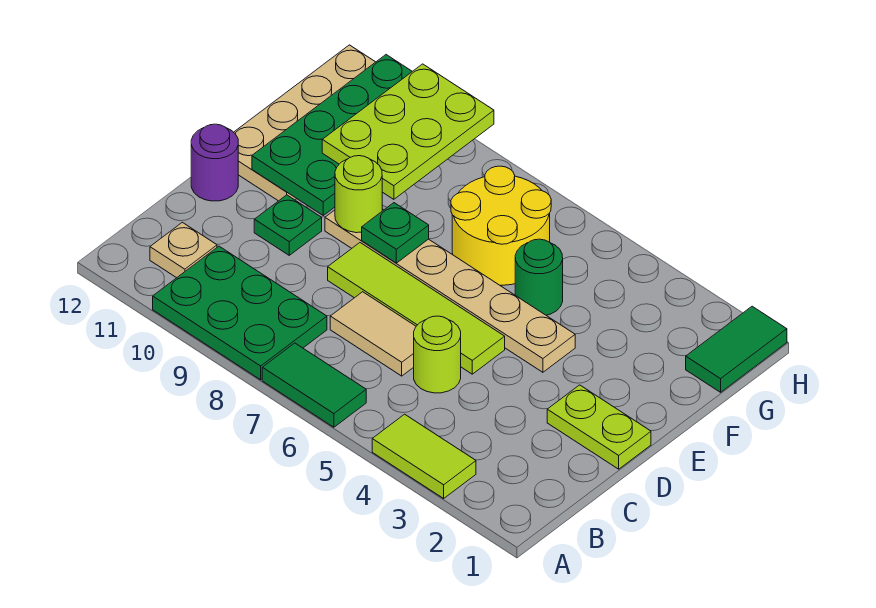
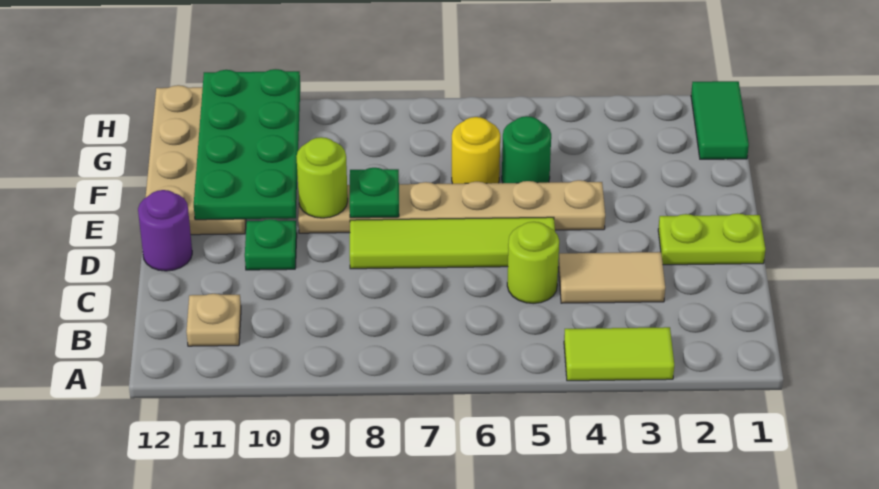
green tile A6:A7 level 1 -> none
green plate A8:B10 level 1 -> none
tan tile C6:C7 level 1 -> tan tile C3:C4 level 1
yellow round brick F6:G7 level 1 -> yellow round brick F6 level 1
lime plate F9:H10 level 3 -> none

